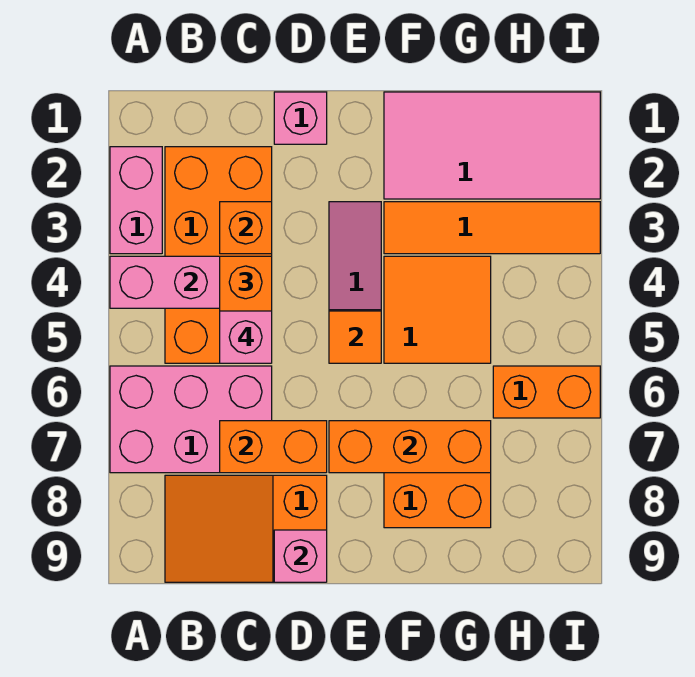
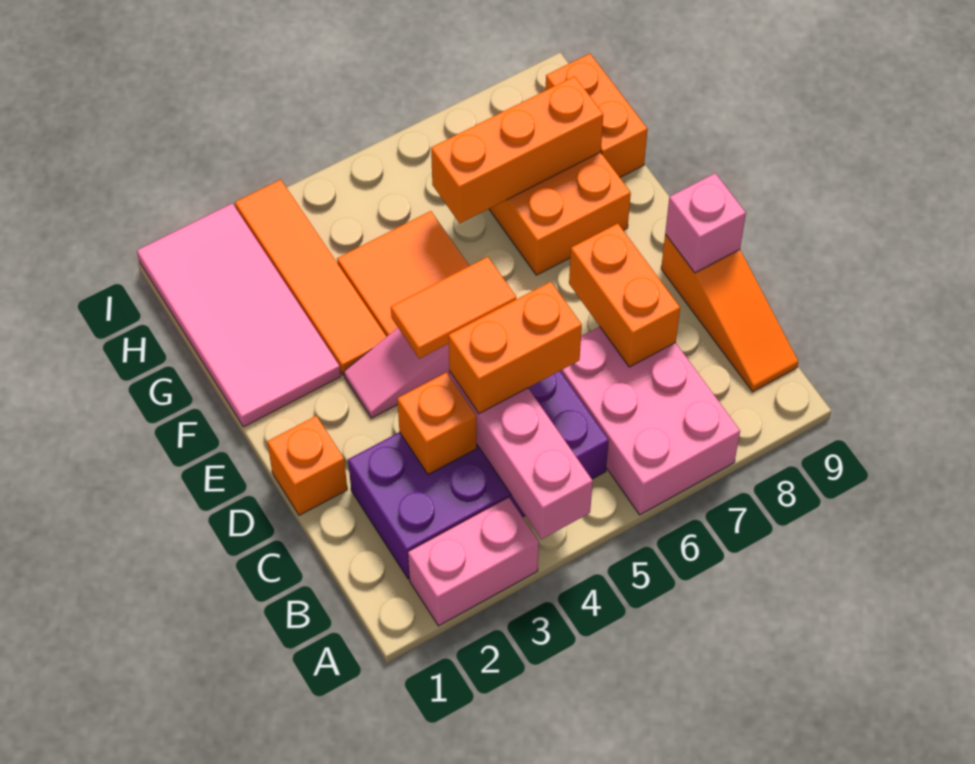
orange brick B2:C5 level 1 -> purple brick B2:C5 level 1
orange slope B8:D9 level 1 top D -> orange slope B9:D9 level 1 top D
pink brick C5 level 4 -> none
pink brick D1 level 1 -> orange brick D1 level 1
orange tile E5 level 2 -> orange tile E4:E5 level 2
orange brick E7:G7 level 2 -> orange brick G6:G8 level 2
orange brick H6:I6 level 1 -> orange brick G9:H9 level 1

